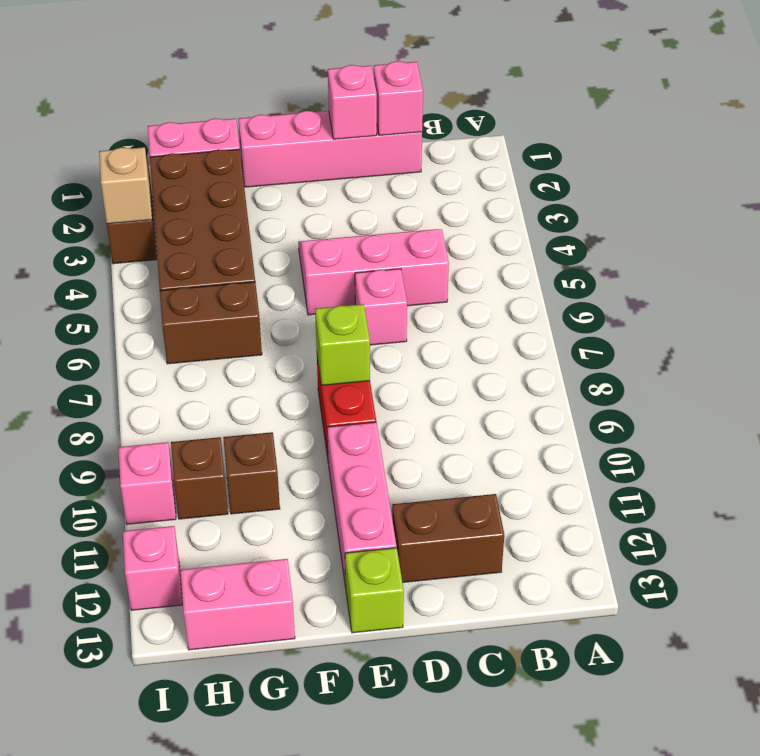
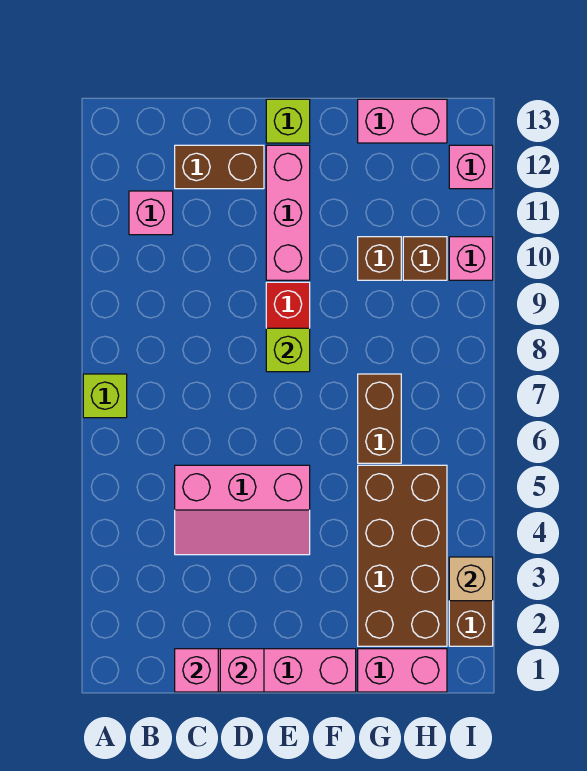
none -> lime brick A7 level 1
pink brick D6 level 1 -> pink brick B11 level 1
brown brick G6:H6 level 1 -> brown brick G6:G7 level 1

